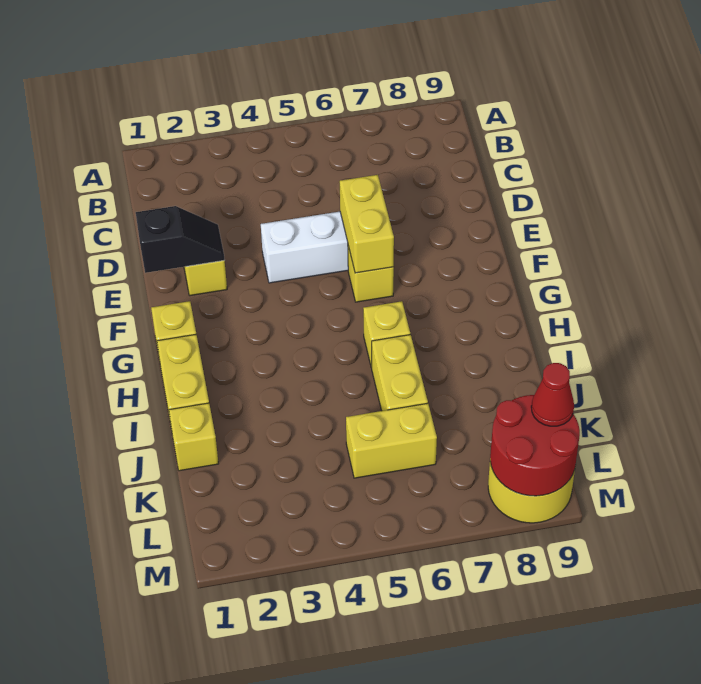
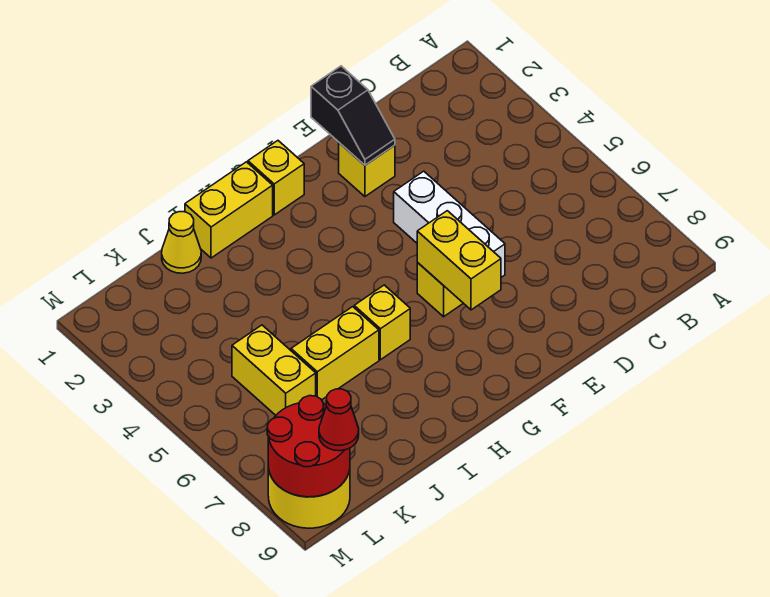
yellow brick E6:F6 level 2 -> yellow brick F6:F7 level 2
yellow brick J1 level 1 -> yellow cone J1 level 1

